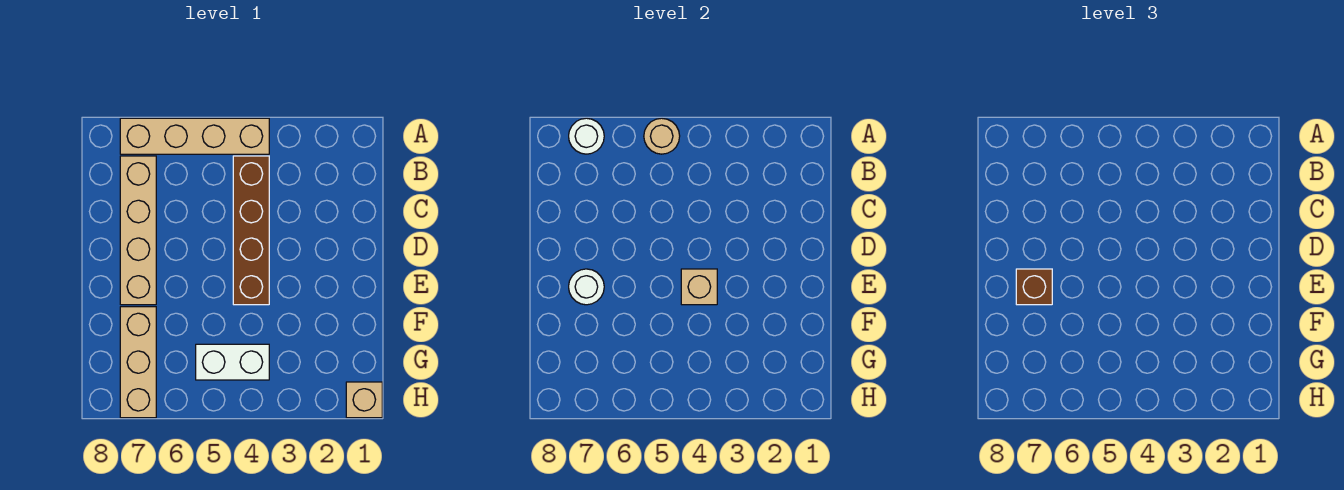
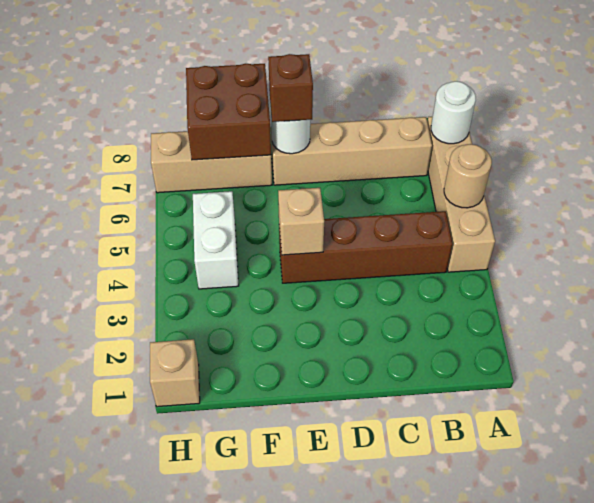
none -> brown brick F7:G8 level 2

